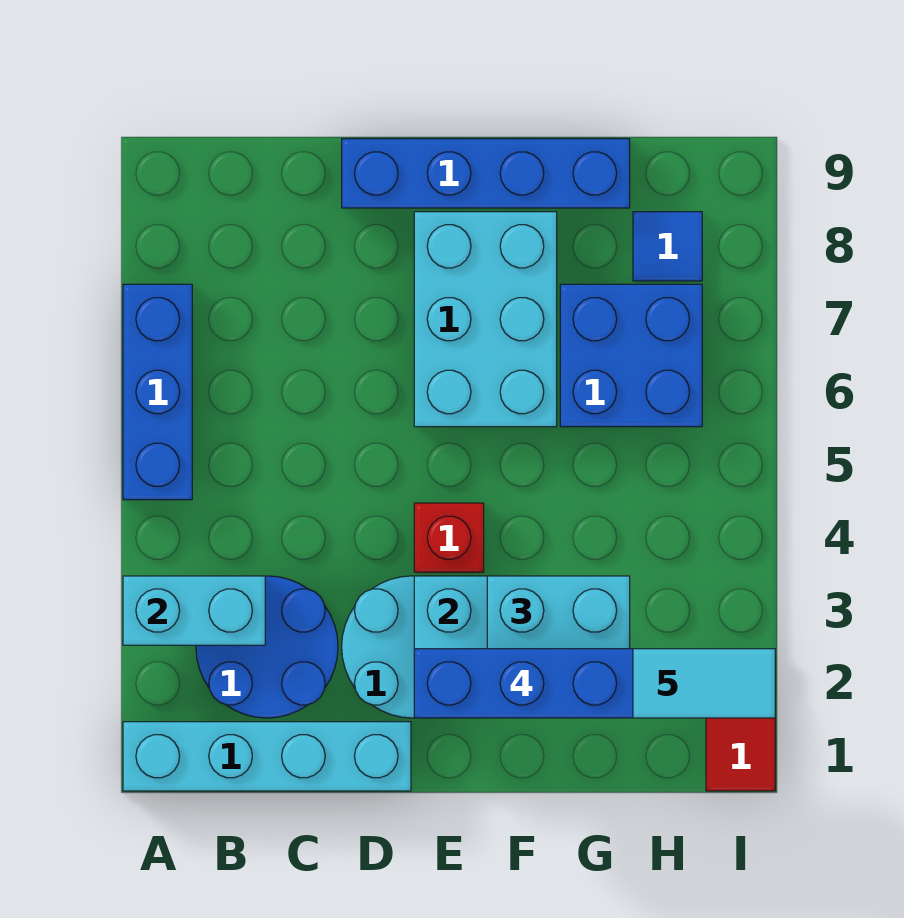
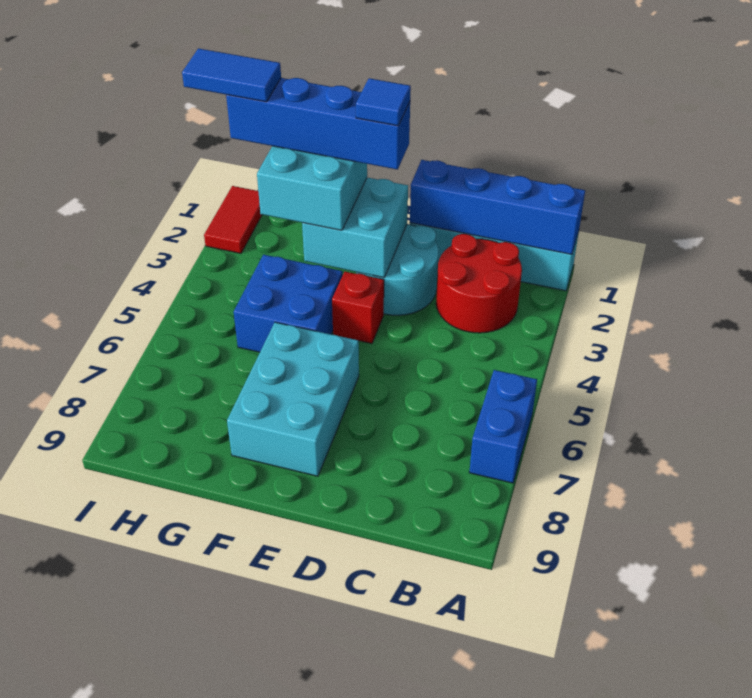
cyan brick A3:B3 level 2 -> none
blue brick A5:A7 level 1 -> blue brick A6:A7 level 1
blue round brick B2:C3 level 1 -> red round brick B2:C3 level 1
blue brick D9:G9 level 1 -> blue brick A1:D1 level 2
blue brick G6:H7 level 1 -> blue brick F4:G5 level 1
cyan tile H2:I2 level 5 -> blue tile H2:I2 level 5
blue tile H8 level 1 -> blue tile E2 level 5

